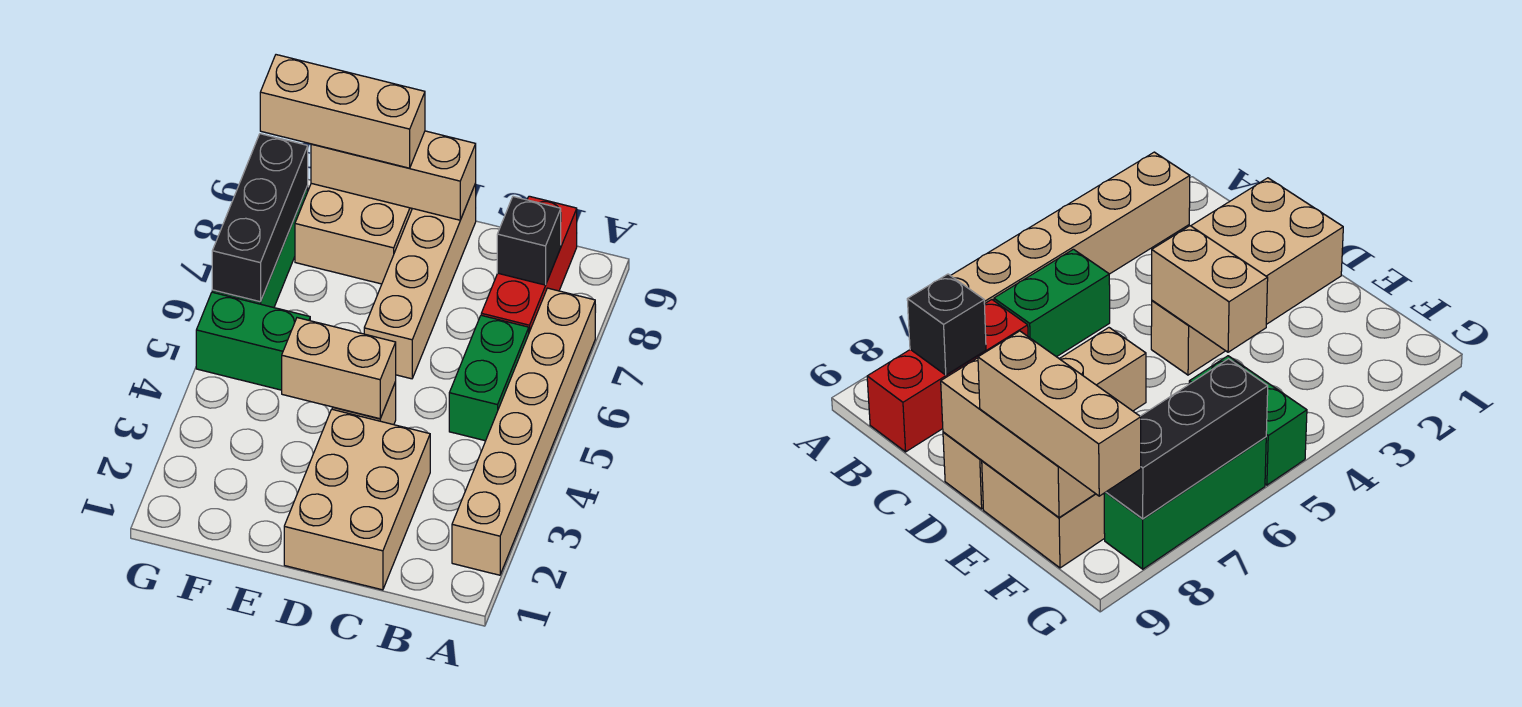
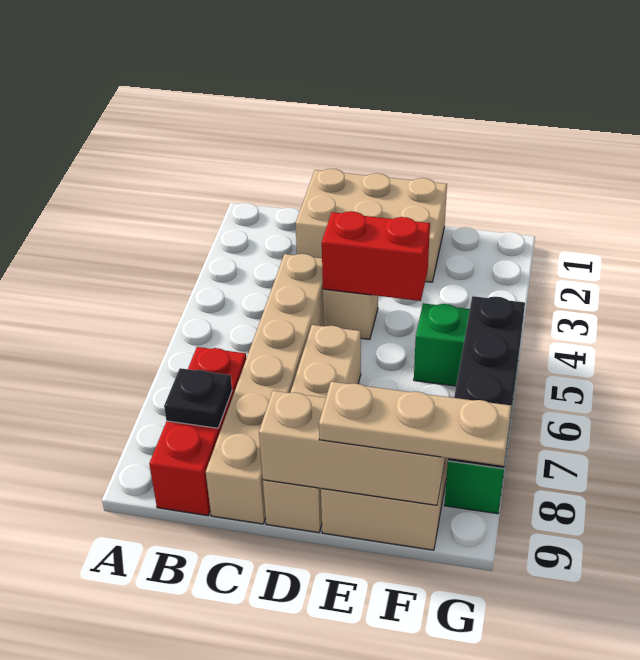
tan brick A2:A7 level 1 -> tan brick C4:C9 level 1
green brick B5:B6 level 1 -> none
black brick B8 level 2 -> black plate B8 level 2
tan brick C1:D3 level 1 -> tan brick C1:E2 level 1
tan brick D4:E4 level 2 -> red brick D4:E4 level 2
tan brick E9:G9 level 3 -> tan plate E9:G9 level 3

